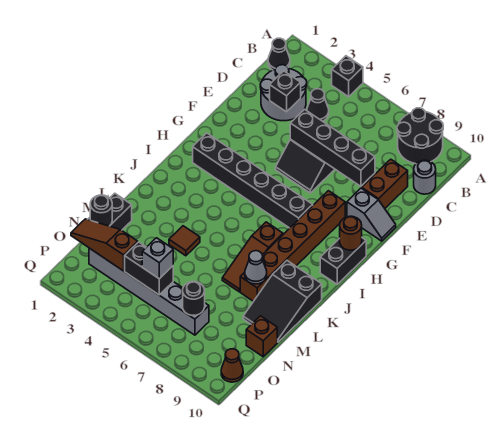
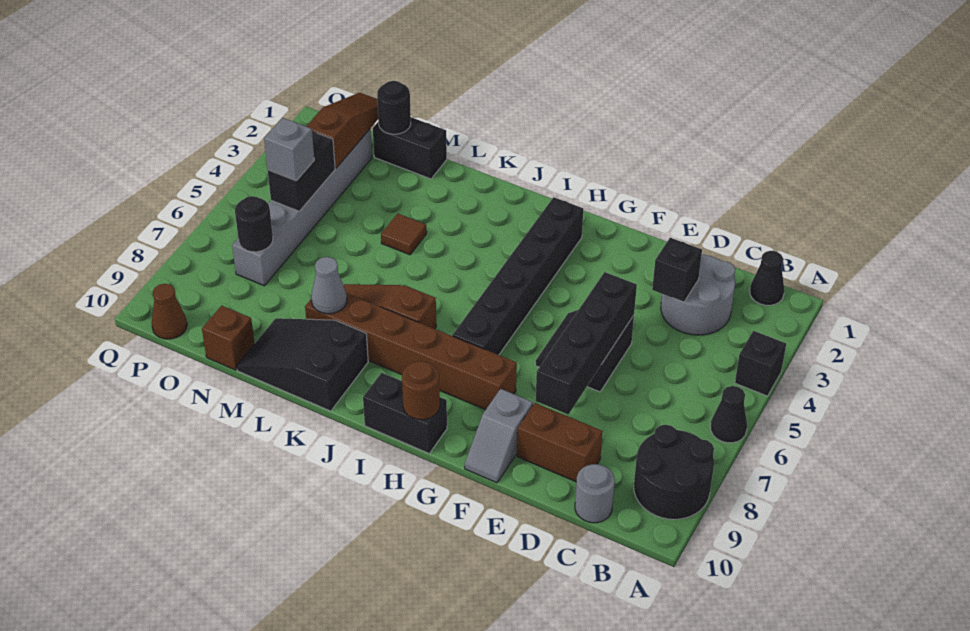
black cone C4 level 1 -> black cone A6 level 1

